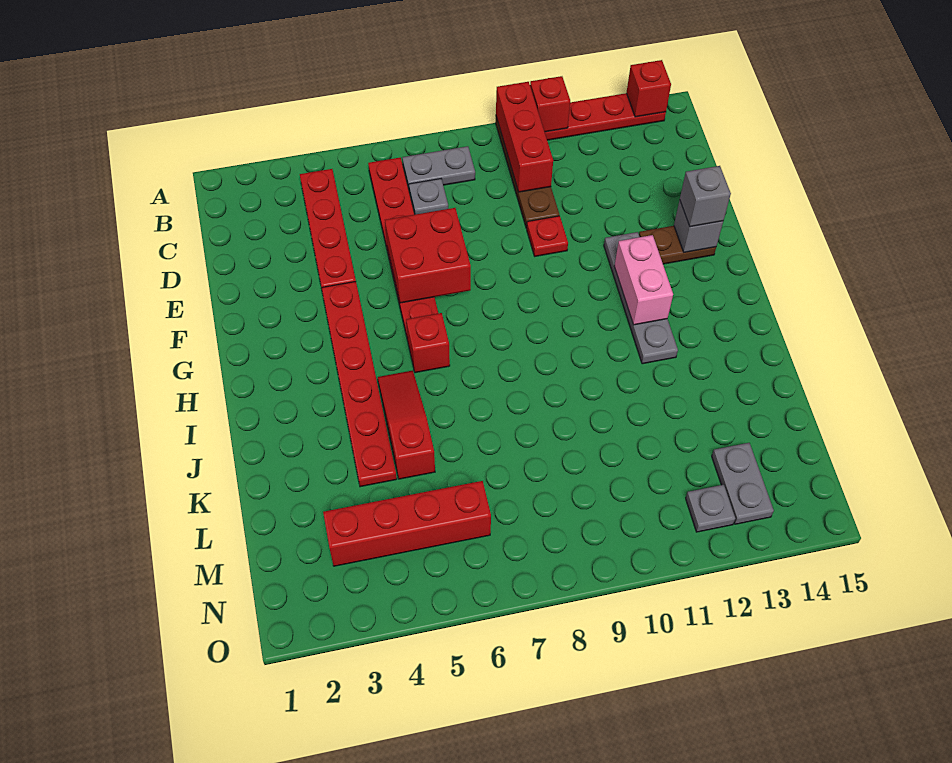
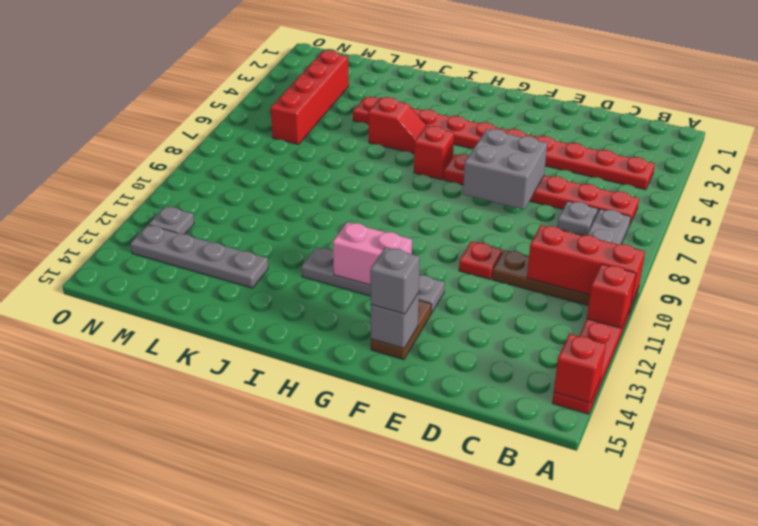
red brick E6:F7 level 2 -> grey brick E6:F7 level 2
red slope I5:K5 level 1 top K -> red slope I5:J5 level 1 top J
grey plate M13:N13 level 1 -> grey plate K13:N13 level 1

